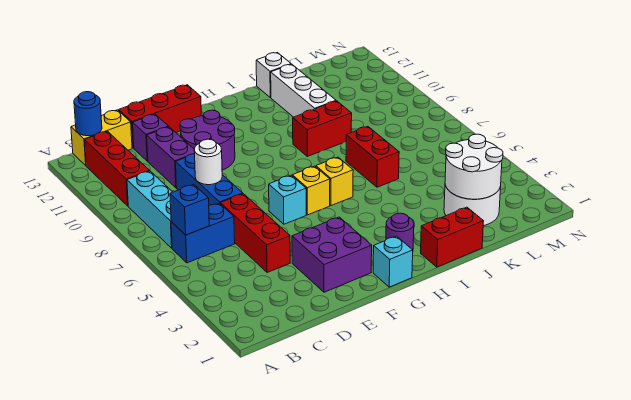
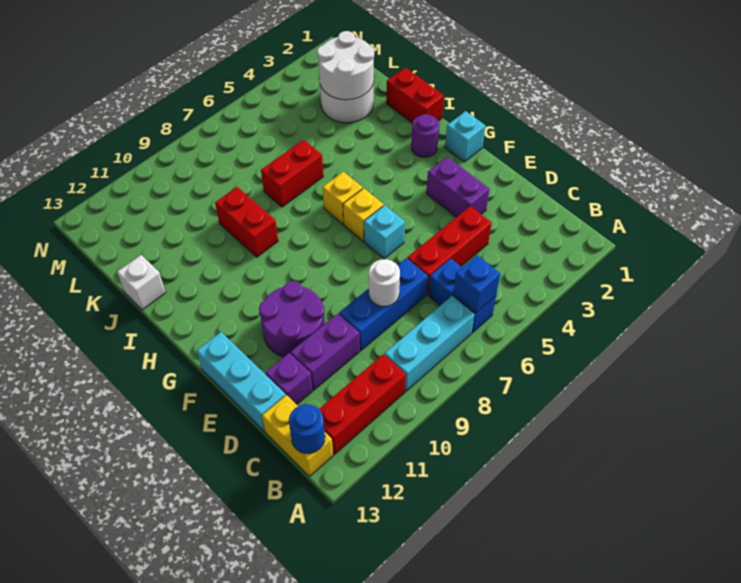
red brick D13:F13 level 1 -> cyan brick D13:F13 level 1
purple brick E2:F3 level 1 -> purple brick E3:F3 level 1
white brick J10:J12 level 1 -> none

